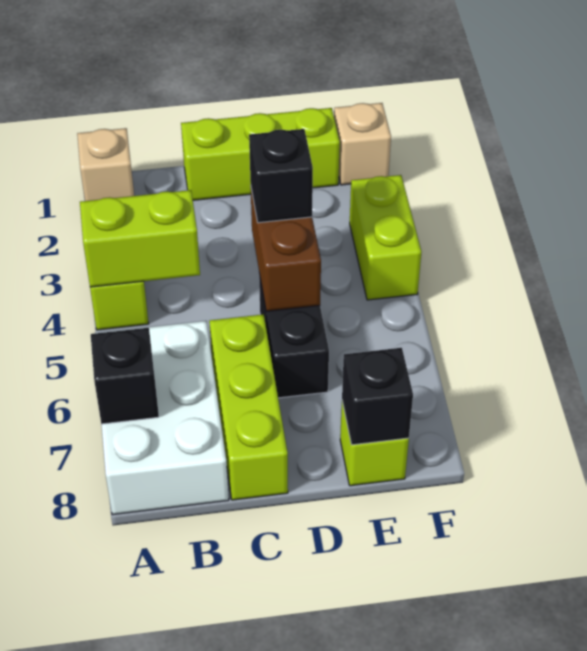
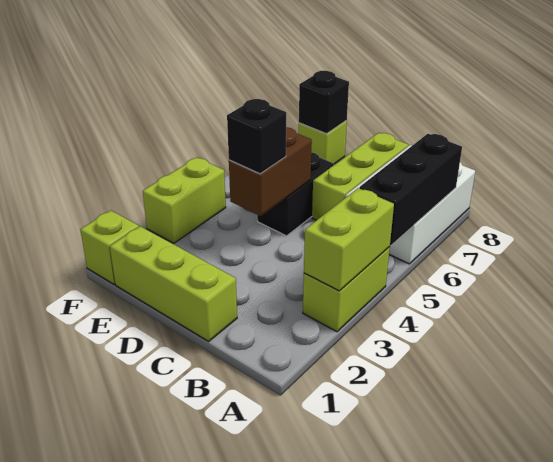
tan brick A1 level 1 -> none
lime brick A4:B4 level 2 -> lime brick A3:A4 level 2
black brick A7 level 2 -> black brick A5:A7 level 2
tan brick F1 level 1 -> lime brick F1 level 1

